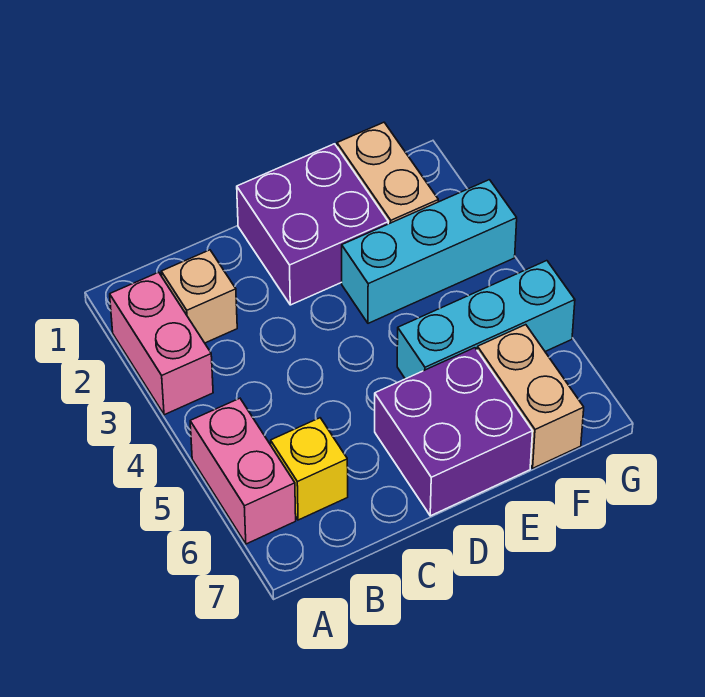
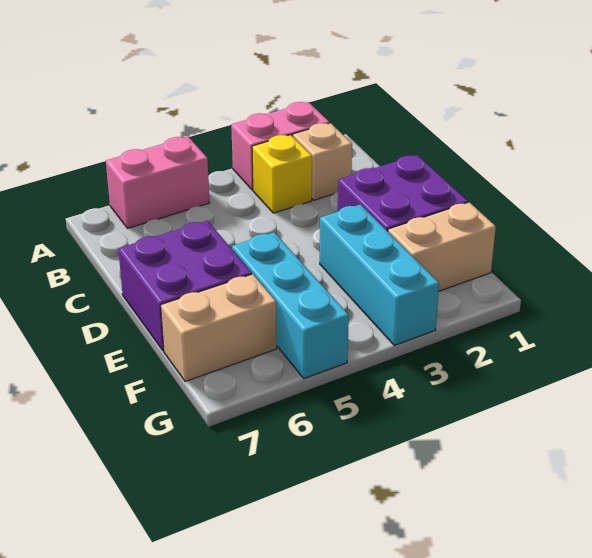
yellow brick B6 level 1 -> yellow brick B3 level 1

